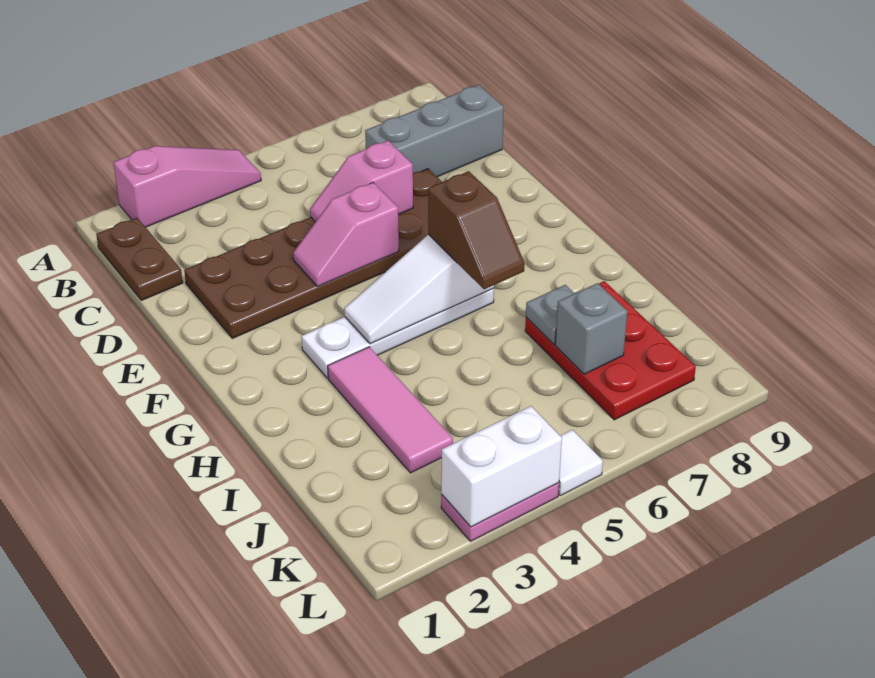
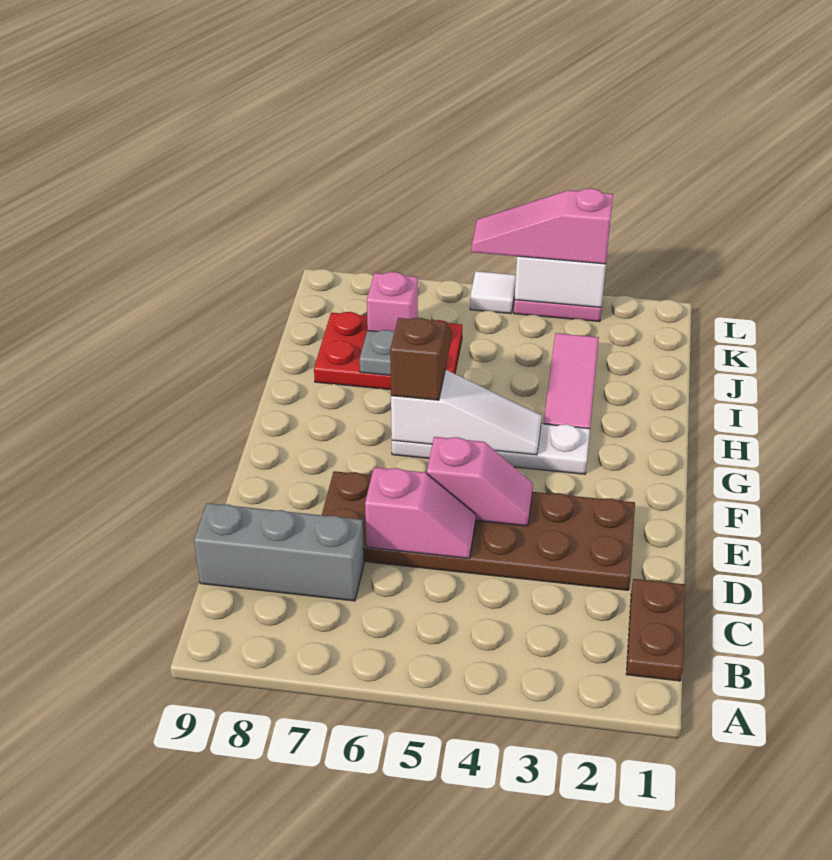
pink slope A2:A4 level 1 top 2 -> pink slope L3:L5 level 3 top 3
red plate I7:K8 level 1 -> red plate I6:J8 level 1
grey brick J7 level 2 -> pink brick J7 level 2

